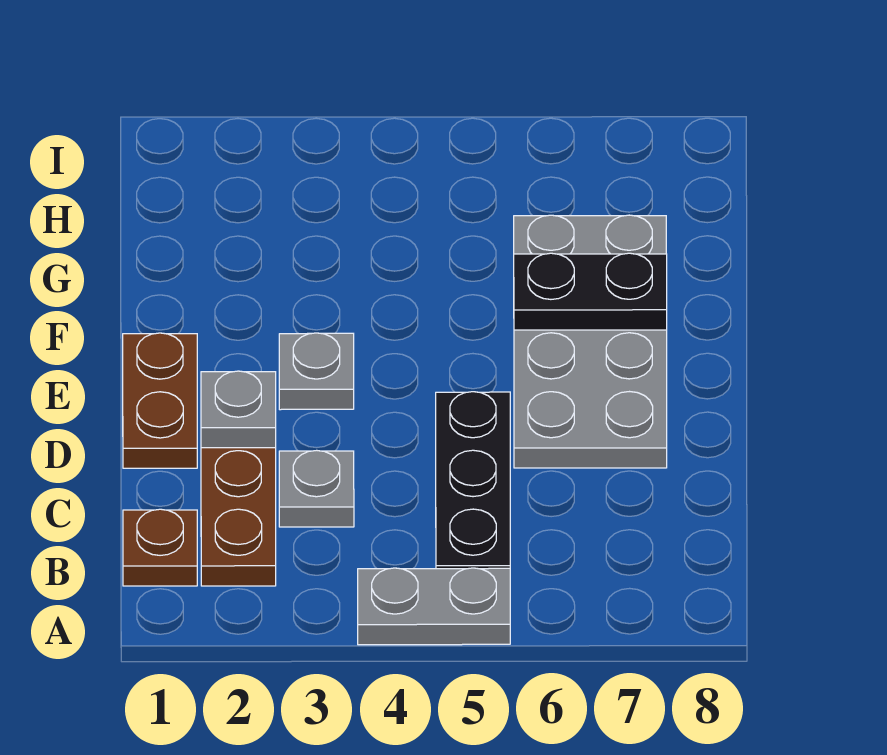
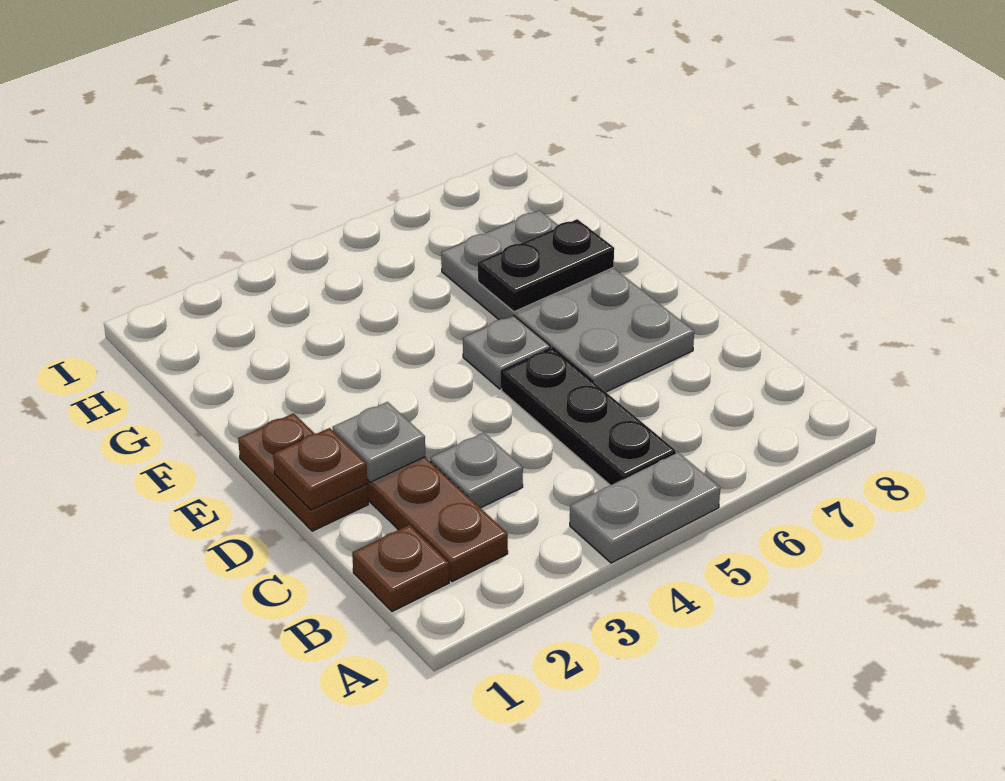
none -> brown plate D1 level 2
grey plate E3 level 1 -> grey plate E5 level 1

